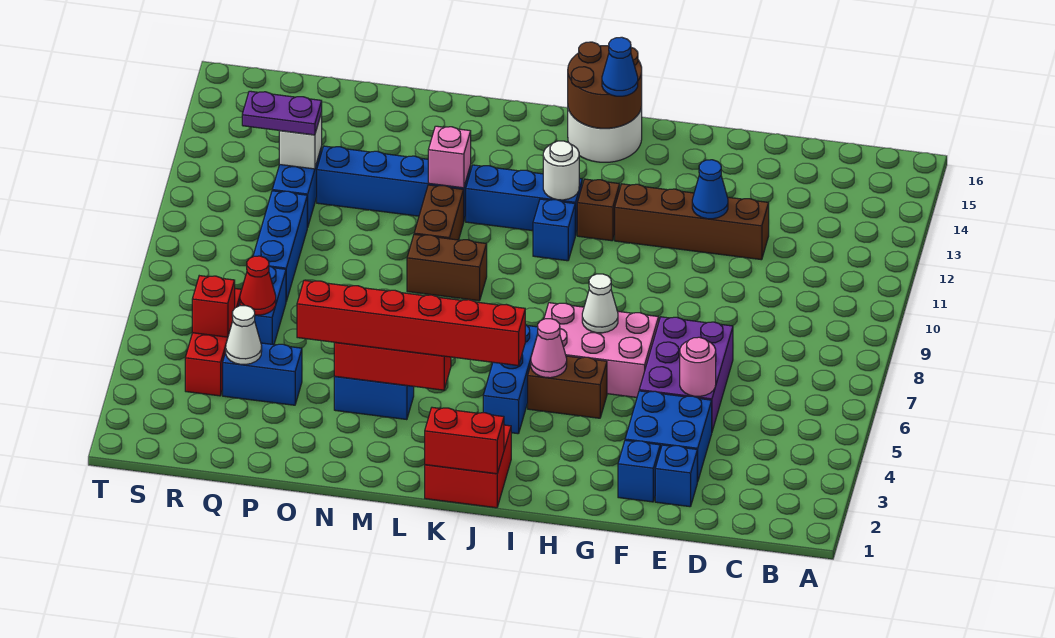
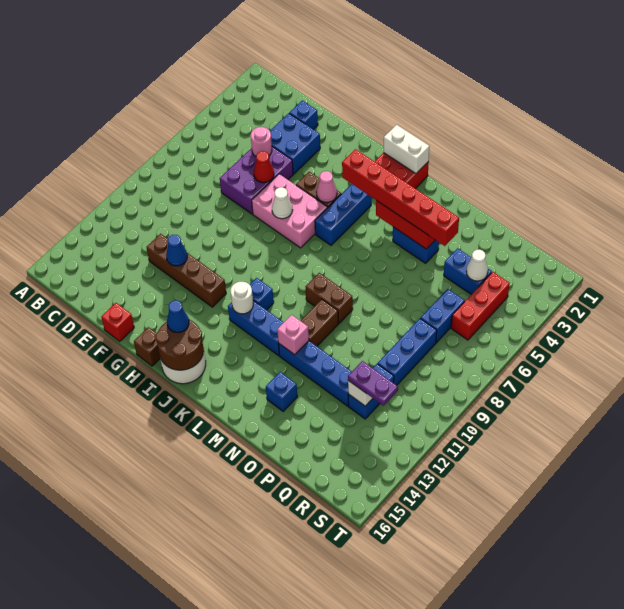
blue brick F2 level 1 -> blue brick N14 level 1
brown brick I12 level 1 -> brown brick H16 level 1
red brick J1:K1 level 2 -> white brick J1:K1 level 2
red cone Q6 level 2 -> red cone F6 level 2
red brick R5 level 2 -> red brick F16 level 1

